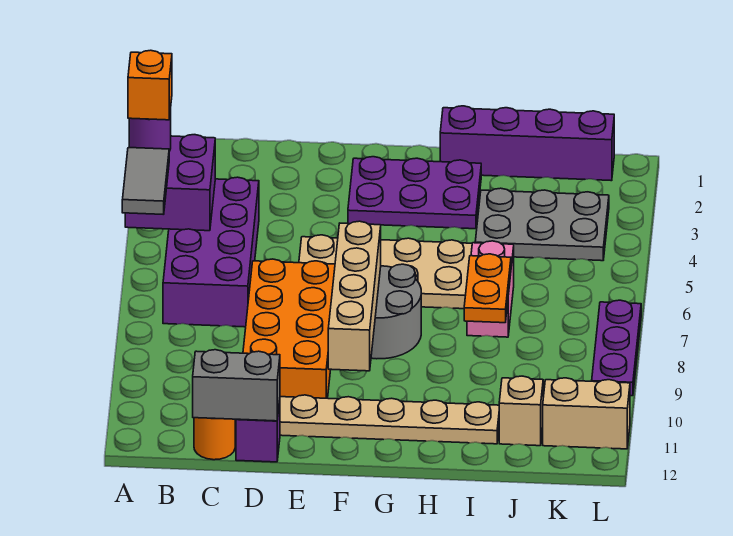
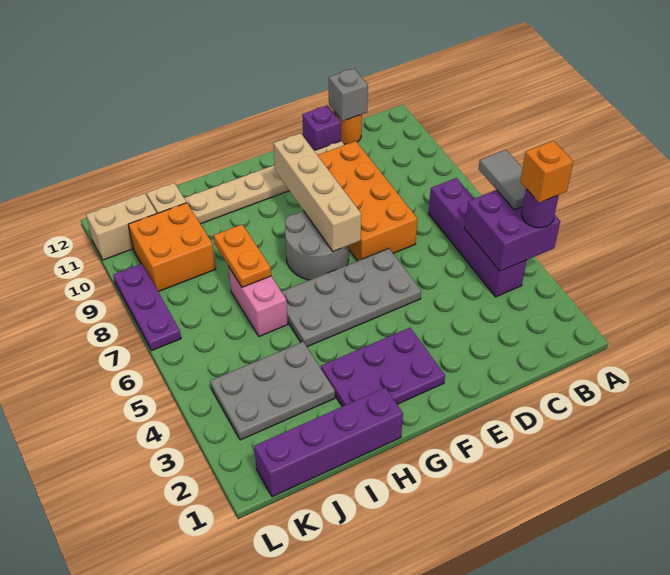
purple brick B4:C7 level 1 -> purple brick B4:B7 level 1
grey brick C12:D12 level 2 -> grey brick C12 level 2
tan plate E5:H6 level 1 -> grey plate E5:H6 level 1
none -> orange brick J9:K10 level 1

